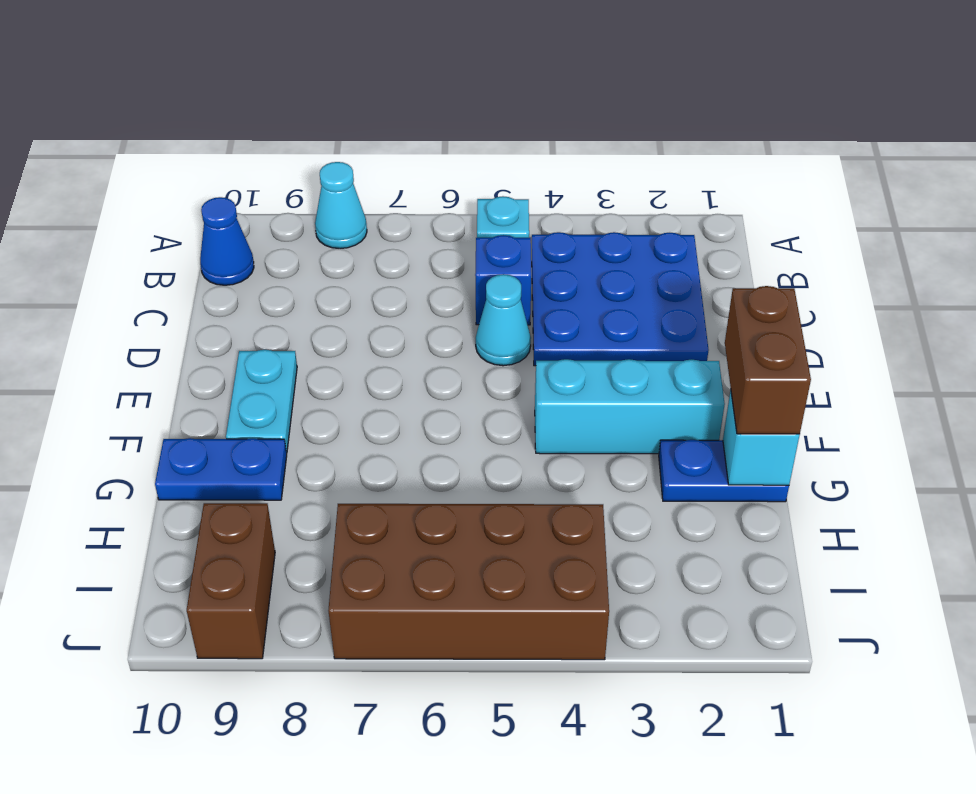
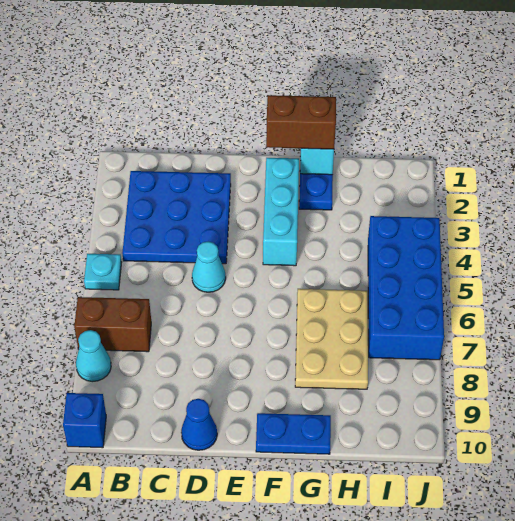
blue cone B10 level 1 -> blue cone D10 level 1
blue brick C5 level 1 -> blue brick A10 level 1
cyan plate E9:F9 level 1 -> none
none -> tan plate G6:H8 level 1
blue plate G9:G10 level 1 -> blue plate F10:G10 level 1
brown brick I4:J7 level 1 -> blue brick I4:J7 level 1
brown brick I9:J9 level 1 -> brown brick A7:B7 level 1

